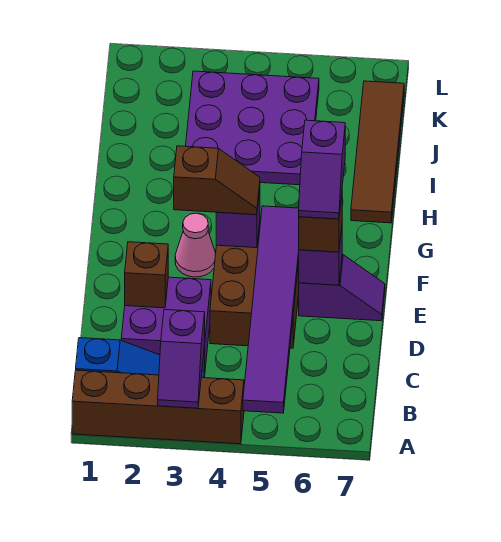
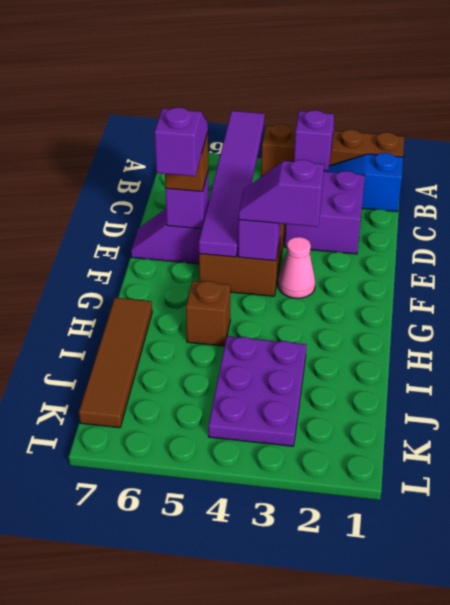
brown brick D2 level 2 -> brown brick H5 level 1
brown slope F3:F4 level 3 top 3 -> purple slope F3:F4 level 3 top 3
purple plate I3:K5 level 1 -> purple plate I3:K4 level 1

